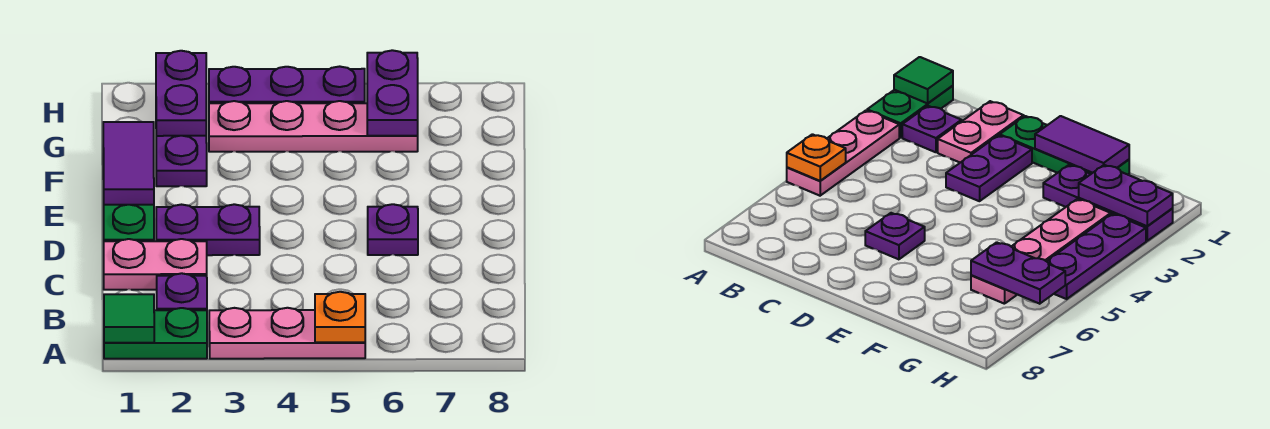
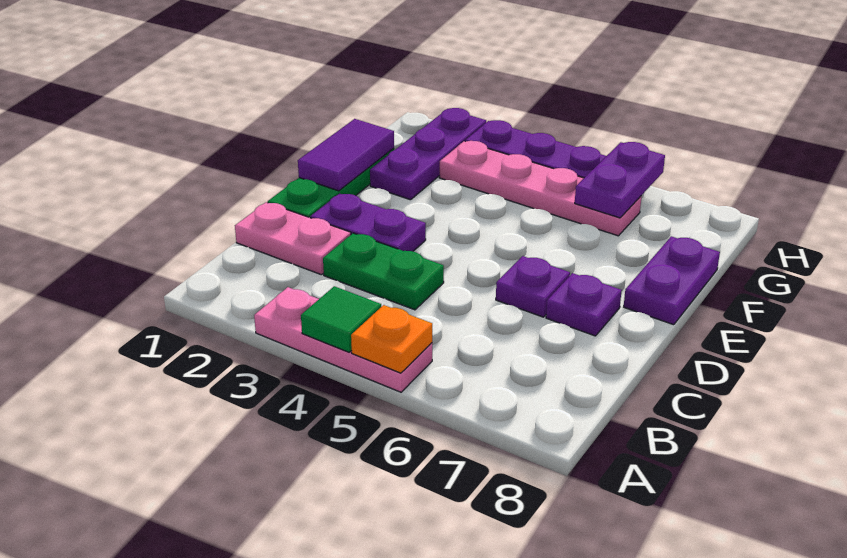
green plate A1:A2 level 1 -> green plate C3:C4 level 1
green tile A1 level 2 -> green tile A4 level 2
purple plate B2 level 1 -> purple plate D7 level 1
purple plate G2:H2 level 2 -> purple plate E8:F8 level 1

